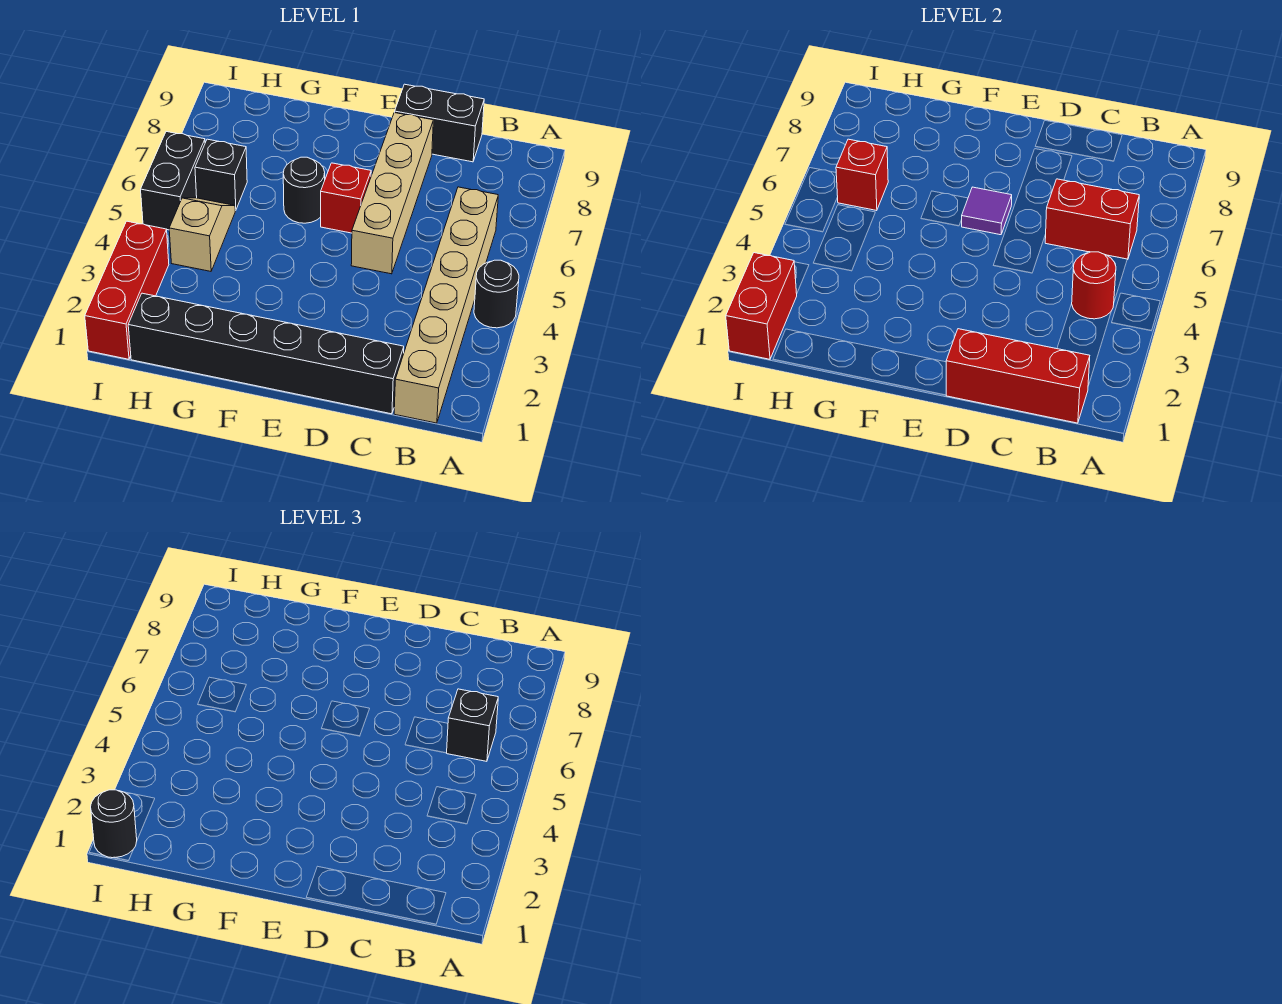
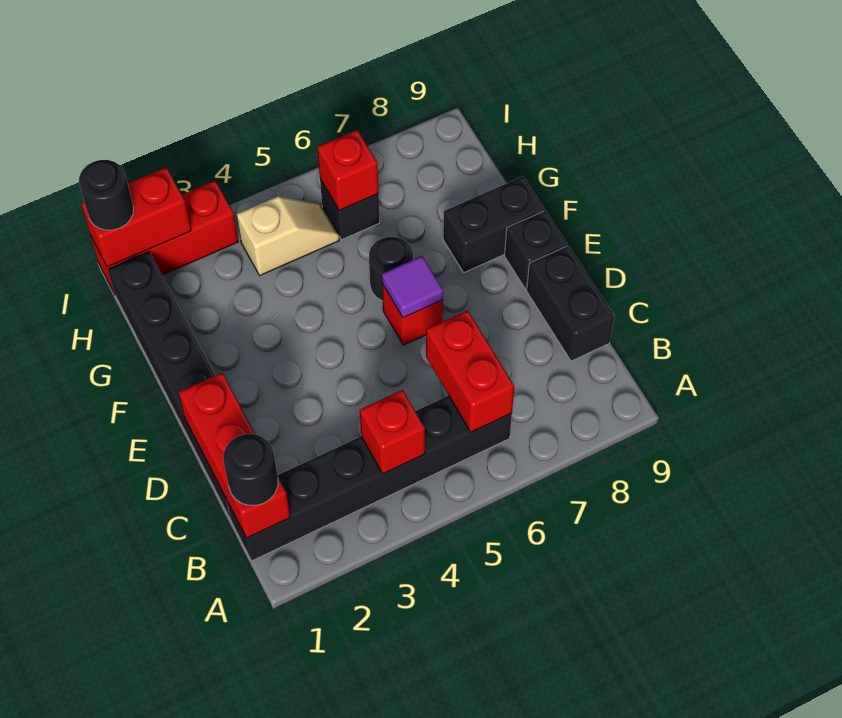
black round brick A4 level 1 -> black round brick B1 level 3
tan brick B1:B6 level 1 -> black brick B1:B6 level 1
red round brick B4 level 2 -> red brick B4 level 2
black brick B6 level 3 -> black brick E9 level 1
tan brick D5:D8 level 1 -> none
black brick I5:I6 level 1 -> black brick F8:F9 level 1

